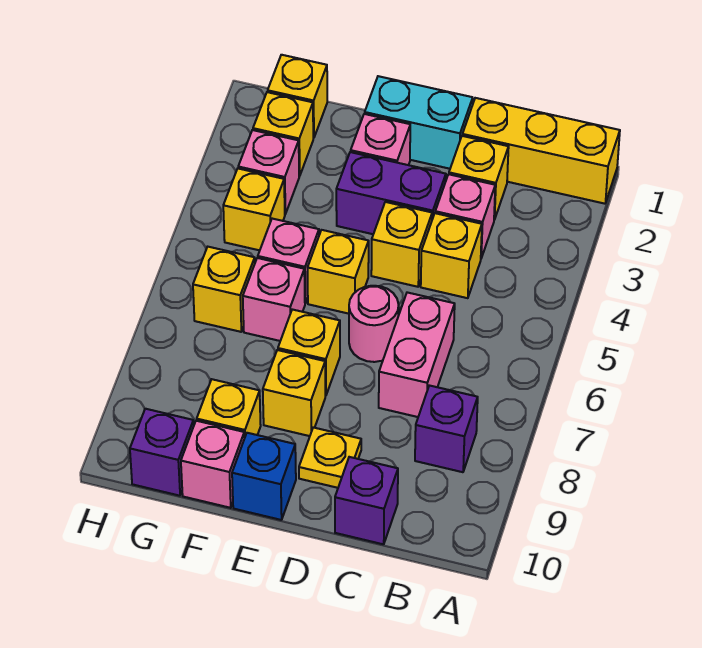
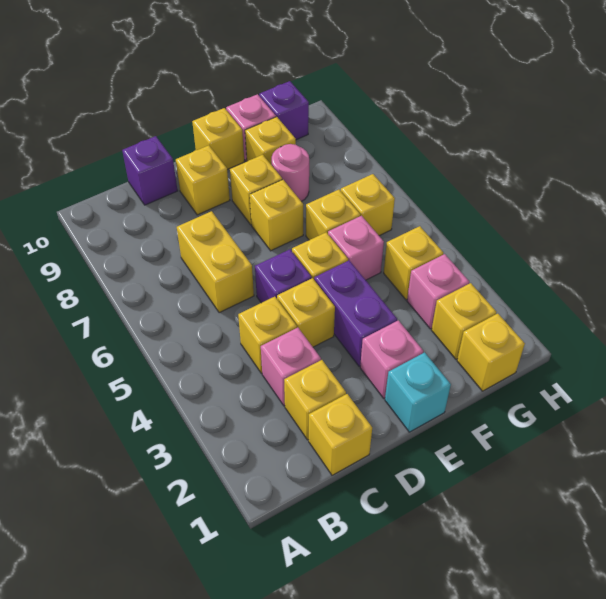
yellow brick A1:C1 level 1 -> yellow brick C1 level 1
purple brick B8 level 1 -> purple brick D5 level 1
pink brick C6:C7 level 1 -> yellow brick C6:C7 level 1
cyan brick D1:E1 level 1 -> cyan brick E1 level 1
purple brick D3:E3 level 1 -> purple brick E3:E4 level 1
pink round brick D6 level 1 -> pink round brick F8 level 1
yellow plate D9 level 1 -> yellow brick D9 level 1
blue brick E10 level 1 -> yellow brick E10 level 1
pink brick F6 level 1 -> yellow brick F6 level 1

